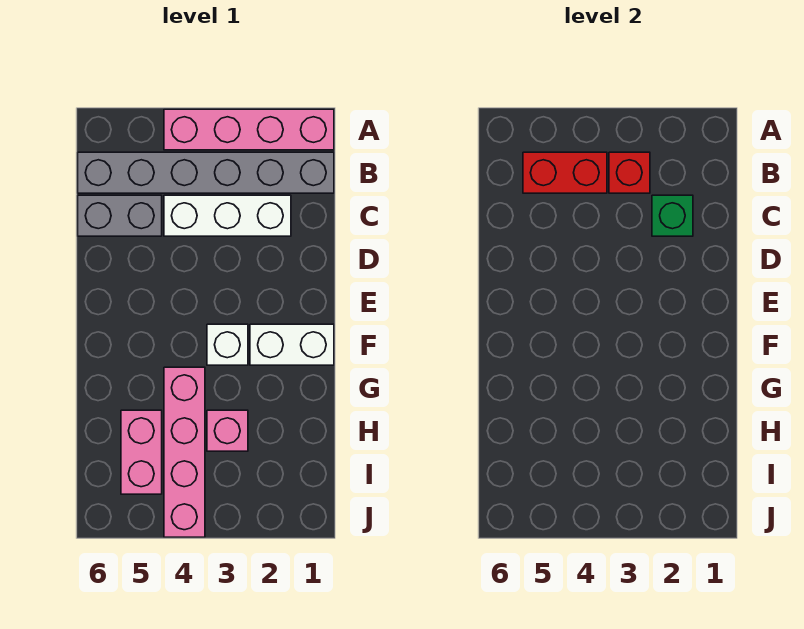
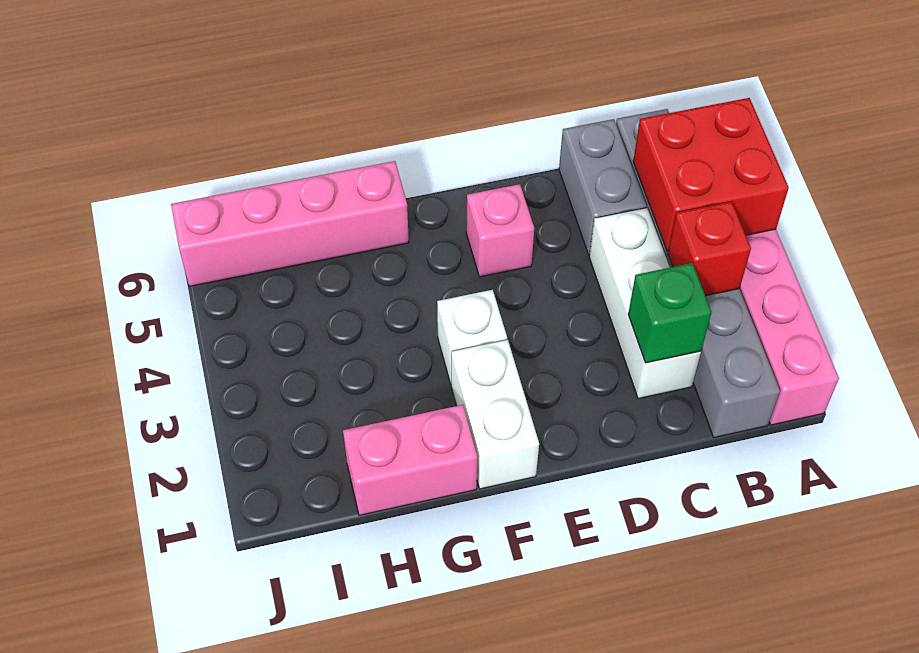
red brick B4:B5 level 2 -> red brick A4:B5 level 2
pink brick G4:J4 level 1 -> pink brick G6:J6 level 1
pink brick H3 level 1 -> pink brick E5 level 1
pink brick H5:I5 level 1 -> pink brick G1:H1 level 1

